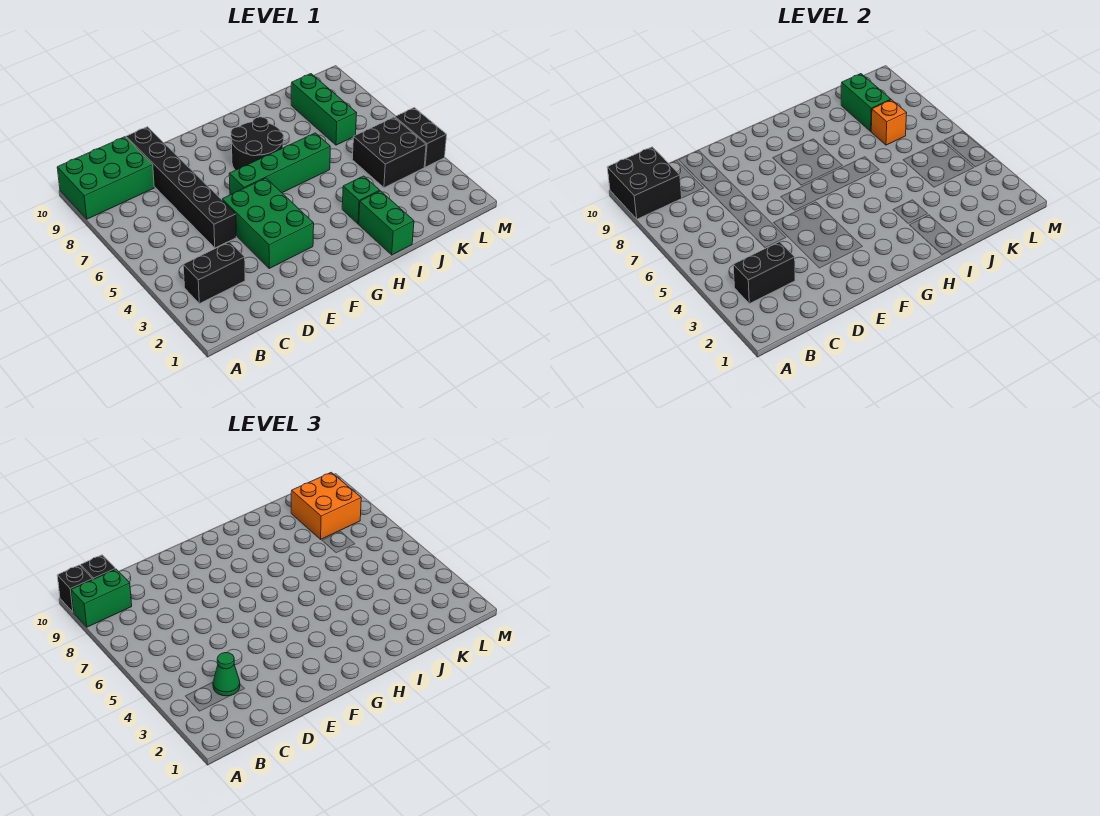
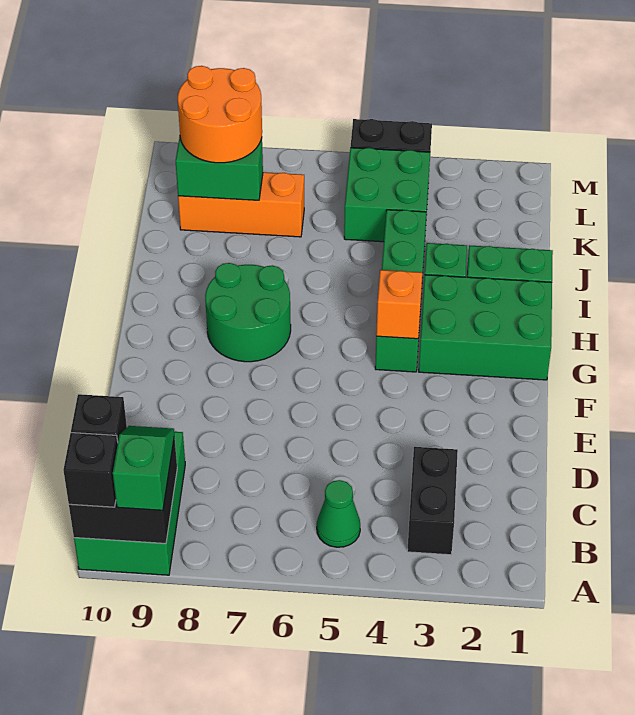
green brick A9:B9 level 3 -> green slope A9:B9 level 3 top A
black brick B3:C3 level 2 -> none
green cone C3 level 3 -> green cone B5 level 1
black brick D5:D10 level 1 -> none
green brick E3:F5 level 1 -> green brick G1:H3 level 1
green brick F6:I6 level 1 -> green brick G4:J4 level 1
black round brick G7:H8 level 1 -> green round brick G7:H8 level 1
black brick K4:L5 level 1 -> green brick K4:L5 level 1
green brick K7:K9 level 1 -> orange brick K7:K9 level 1
orange brick K7 level 2 -> orange brick G4 level 2
orange brick K8:L9 level 3 -> orange round brick K8:L9 level 3

